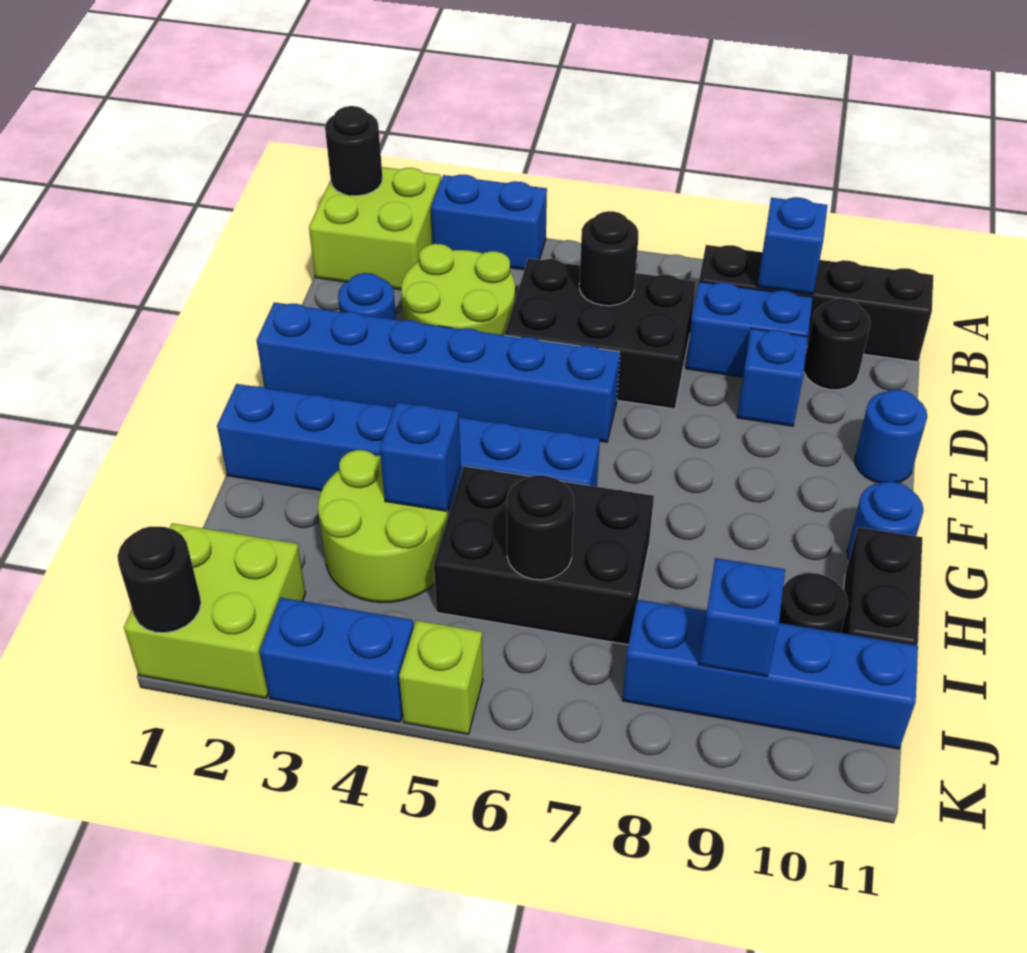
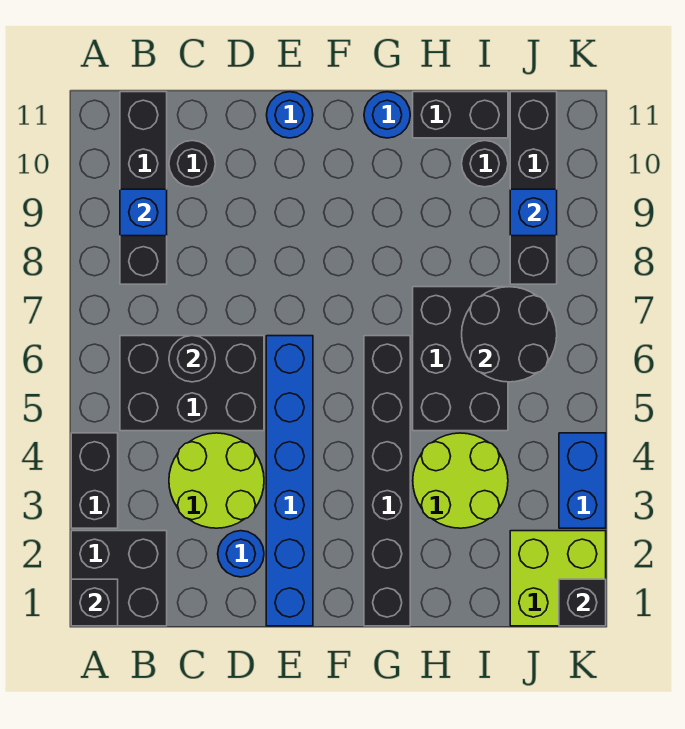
lime brick A1:B2 level 1 -> black brick A1:B2 level 1
black round brick A1 level 2 -> black brick A1 level 2
blue brick A3:A4 level 1 -> black brick A3:A4 level 1
black brick C5:D7 level 1 -> black brick B5:D6 level 1
blue brick C8:C9 level 1 -> none
blue brick D9 level 1 -> none
blue brick G1:G6 level 1 -> black brick G1:G6 level 1
blue brick H4 level 2 -> none
black round brick I6 level 2 -> black round brick I6:J7 level 2
blue brick J8:J11 level 1 -> black brick J8:J11 level 1
black round brick K1 level 2 -> black brick K1 level 2
lime brick K5 level 1 -> none

